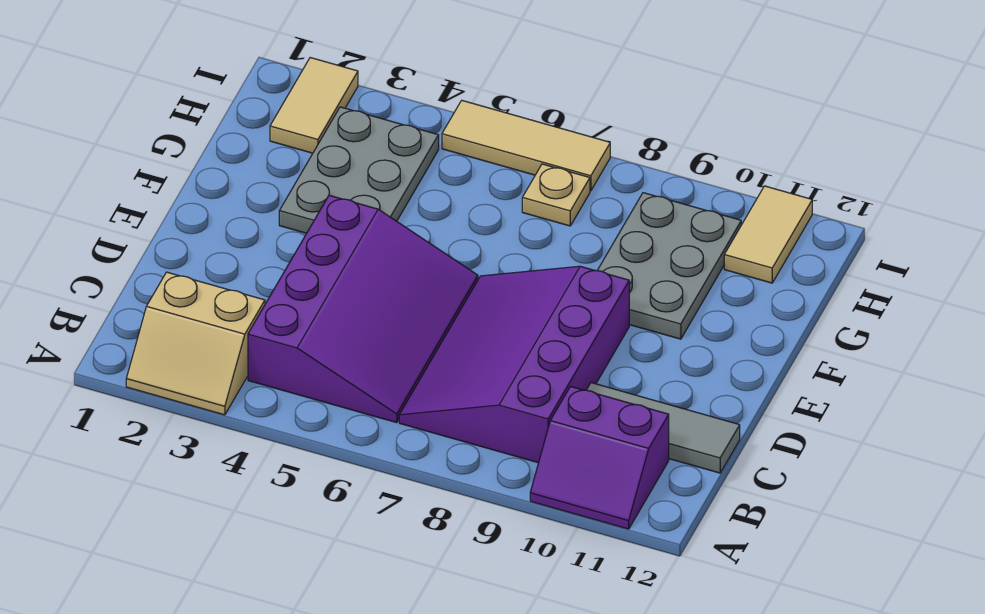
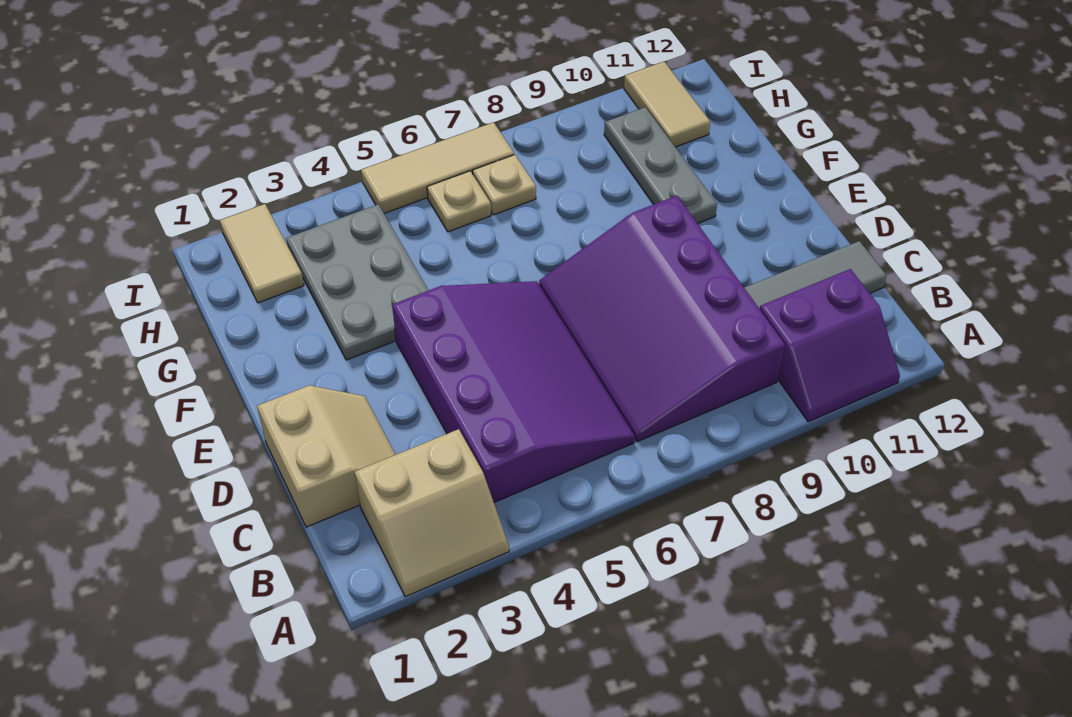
none -> tan slope C1:D2 level 1 top 1
grey plate F9:H10 level 1 -> grey plate F10:H10 level 1
none -> tan plate H6 level 1

